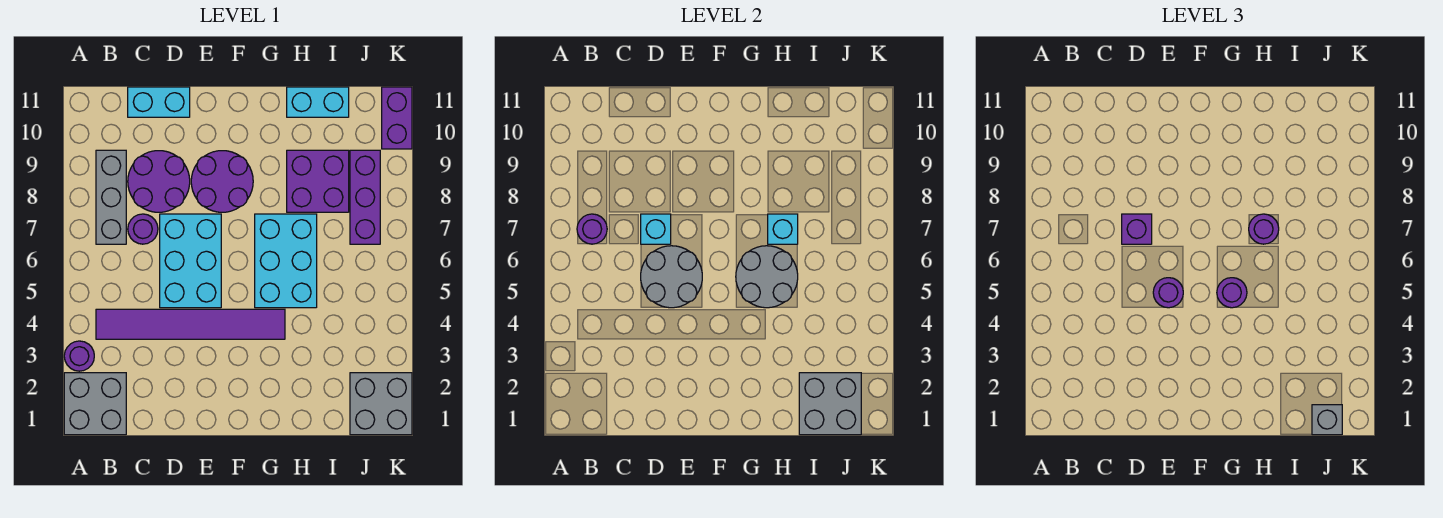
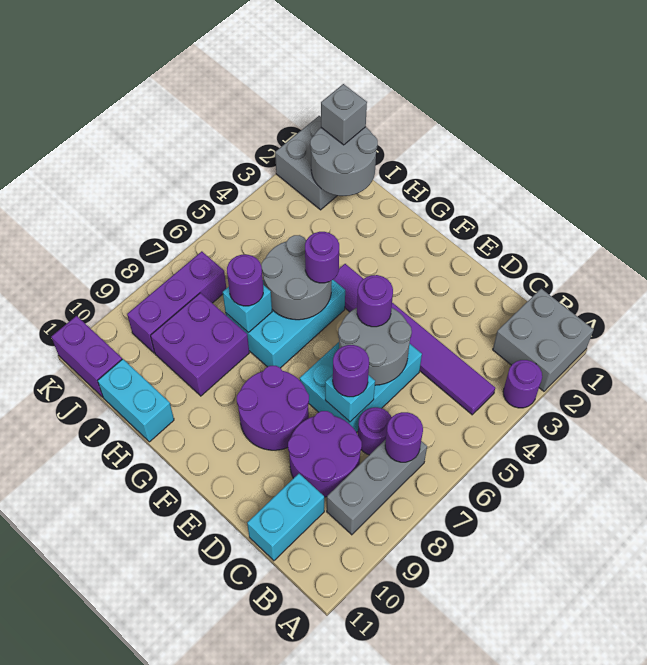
cyan brick C11:D11 level 1 -> cyan brick C10:C11 level 1
purple brick D7 level 3 -> purple round brick D7 level 3
grey brick I1:J2 level 2 -> grey round brick I1:J2 level 2
purple brick K10:K11 level 1 -> purple brick J11:K11 level 1

